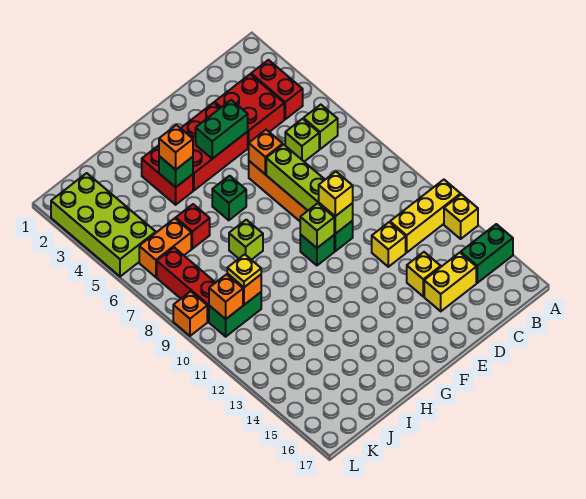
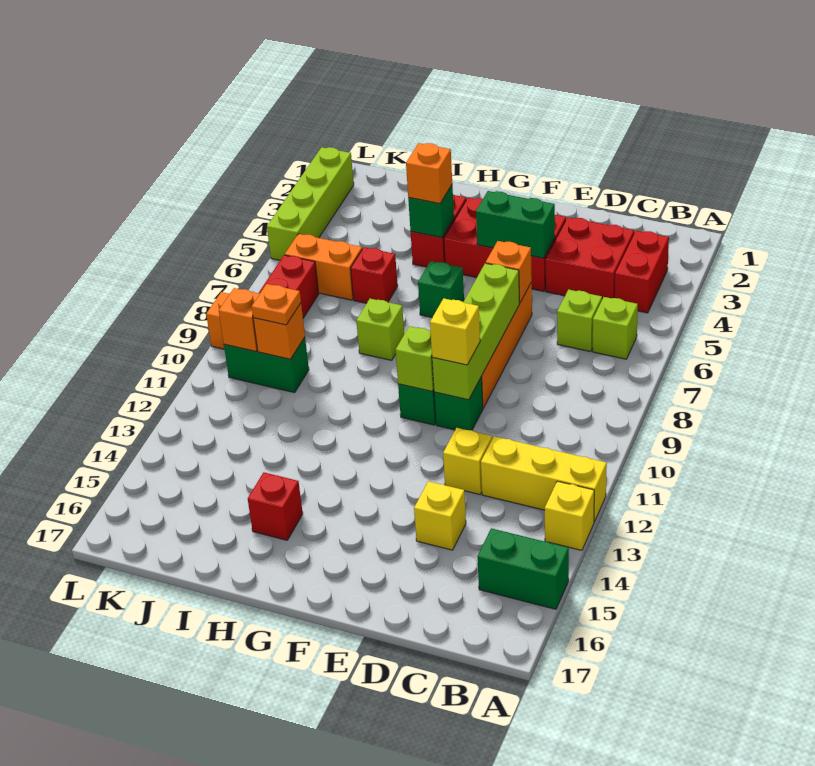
yellow brick C15:D15 level 1 -> none
none -> red brick H15 level 1
yellow plate J10 level 3 -> orange plate J10 level 3
lime brick K2:L5 level 1 -> lime brick L2:L5 level 1

